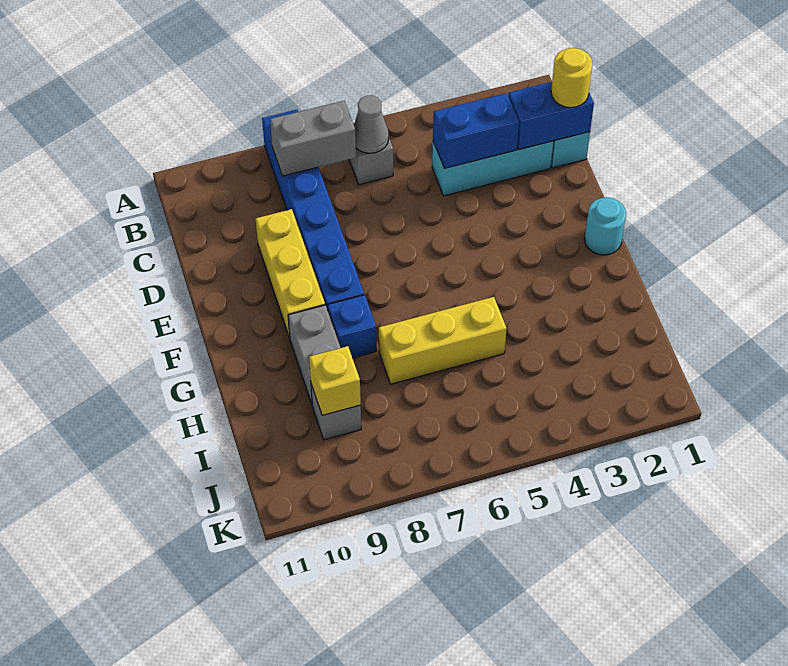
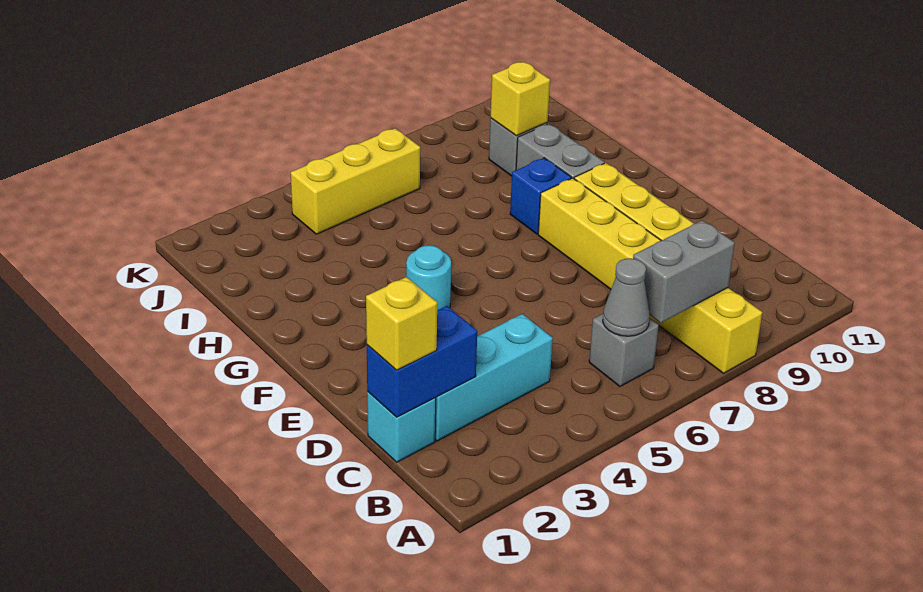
blue brick A8:F8 level 1 -> yellow brick A8:F8 level 1
yellow round brick C1 level 3 -> yellow brick C1 level 3
blue brick C3:C4 level 2 -> none
cyan round brick F1 level 1 -> cyan round brick F4 level 1
yellow brick H5:H7 level 1 -> yellow brick J4:J6 level 1

